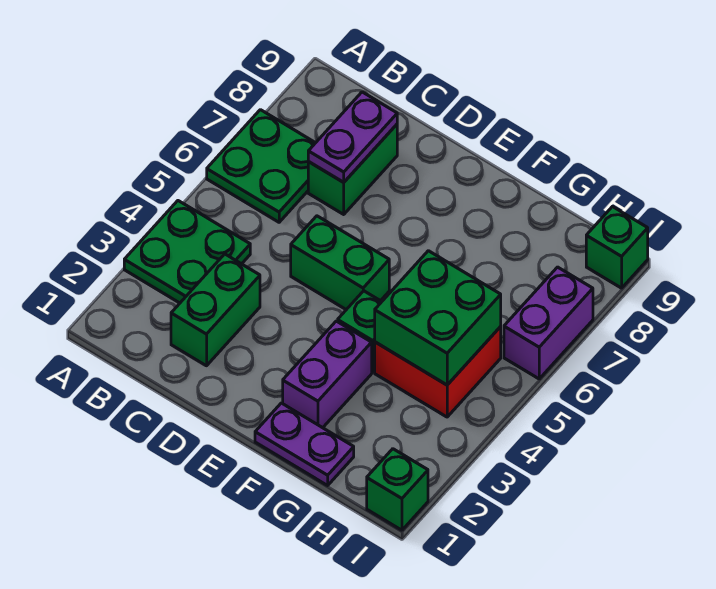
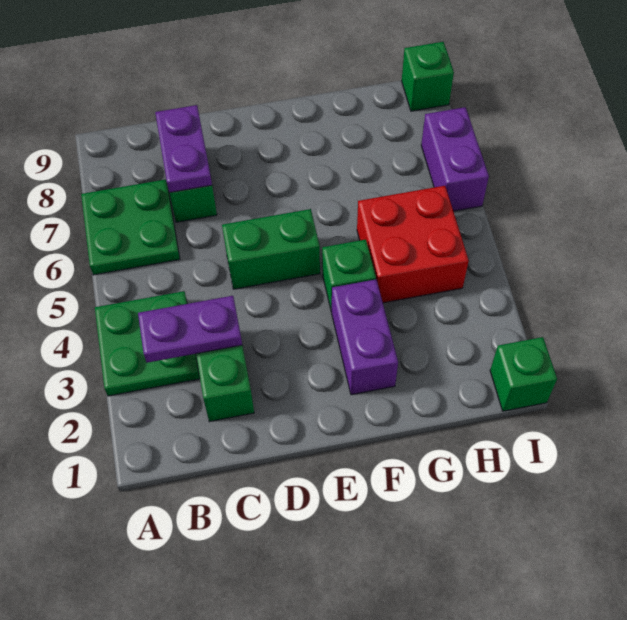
purple plate F1:G1 level 1 -> purple plate B3:C3 level 2
green brick G4:H5 level 2 -> none

